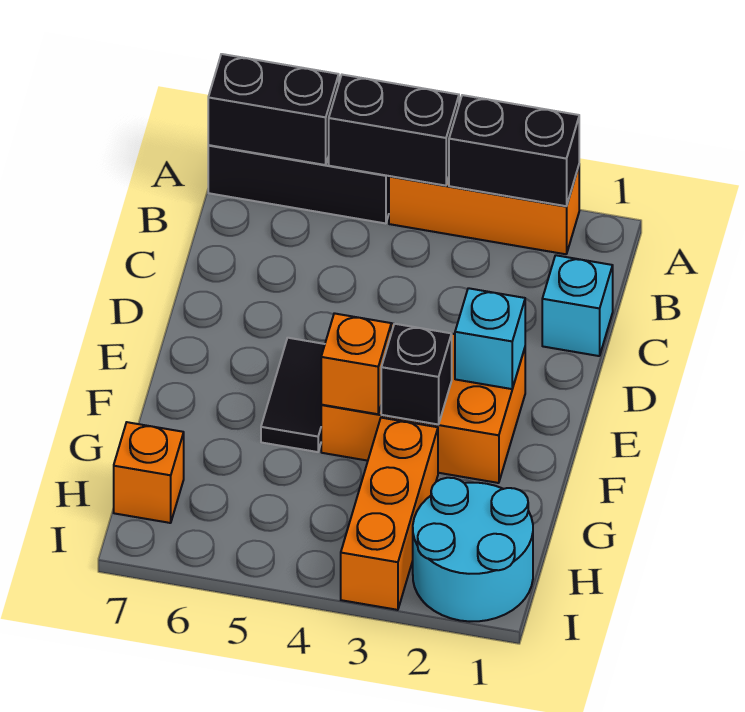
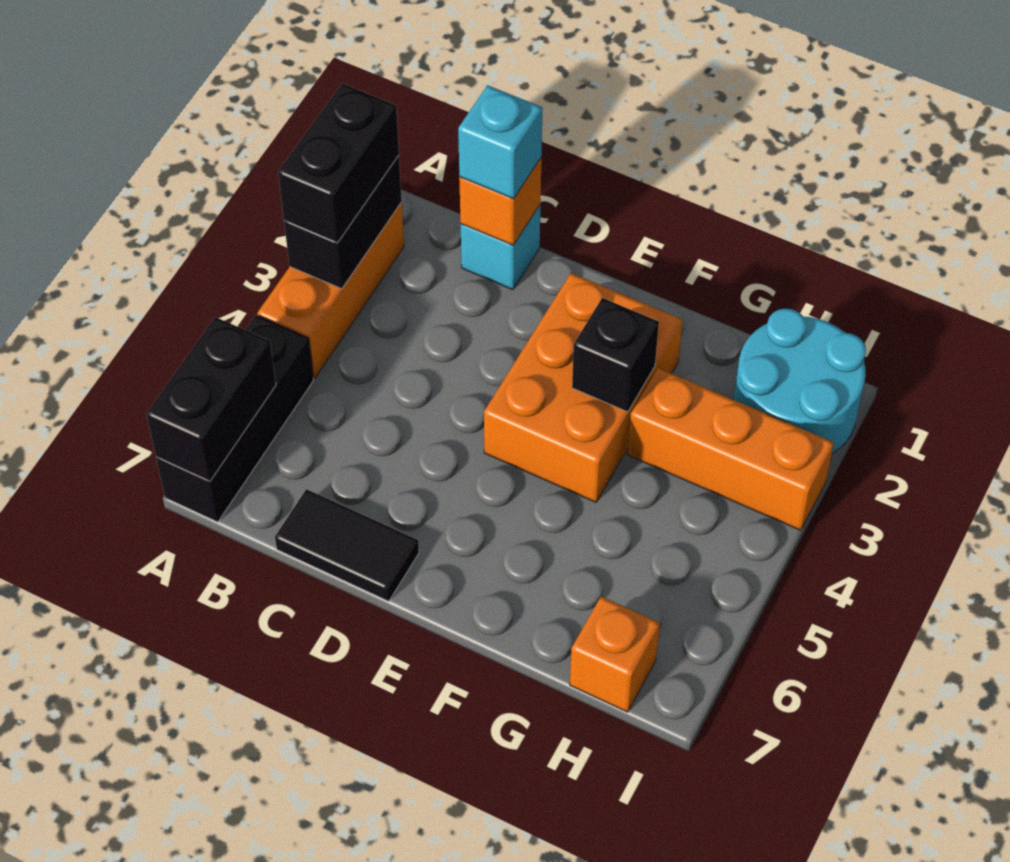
black brick A4:A5 level 2 -> black brick A2:A3 level 3
cyan brick E2 level 2 -> cyan brick C1 level 3
black tile E5:F5 level 1 -> black tile C7:D7 level 1
orange brick F4 level 2 -> orange brick C1 level 2

